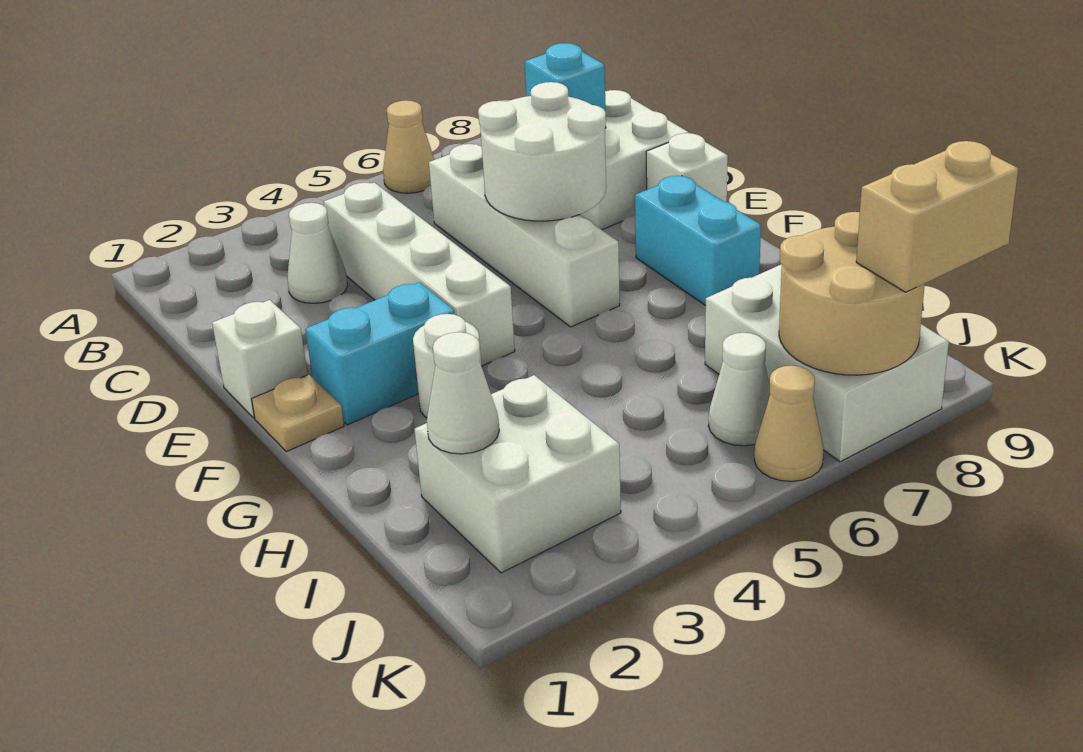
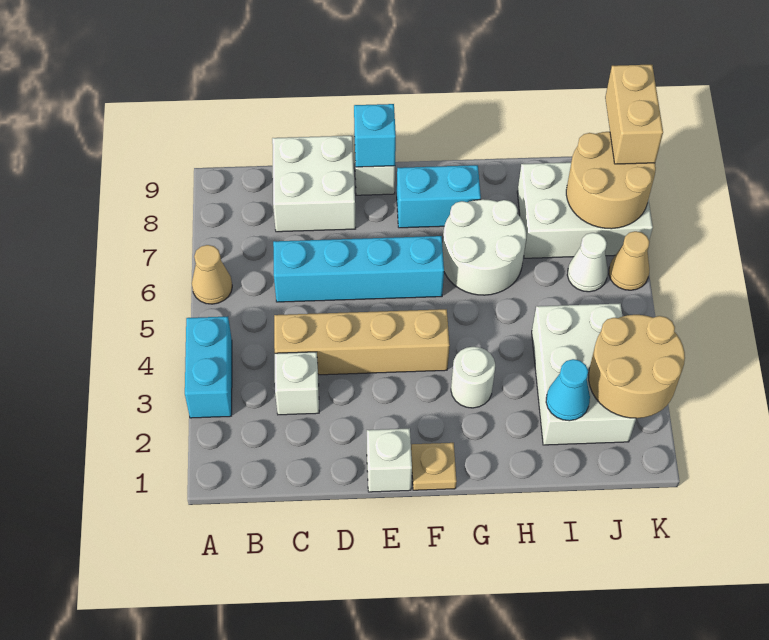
white cone C3 level 1 -> white brick C3 level 1
white brick C4:F4 level 1 -> tan brick C4:F4 level 1
white brick C6:F6 level 1 -> cyan brick C6:F6 level 1
cyan brick C8 level 2 -> cyan brick E9 level 2
white round brick D6:E7 level 2 -> white round brick G6:H7 level 1
cyan brick F2:F3 level 1 -> cyan brick A3:A4 level 1
white brick I2:J3 level 1 -> white brick I2:J4 level 1
white cone I2 level 2 -> cyan cone I2 level 2
none -> tan round brick J2:K3 level 2

